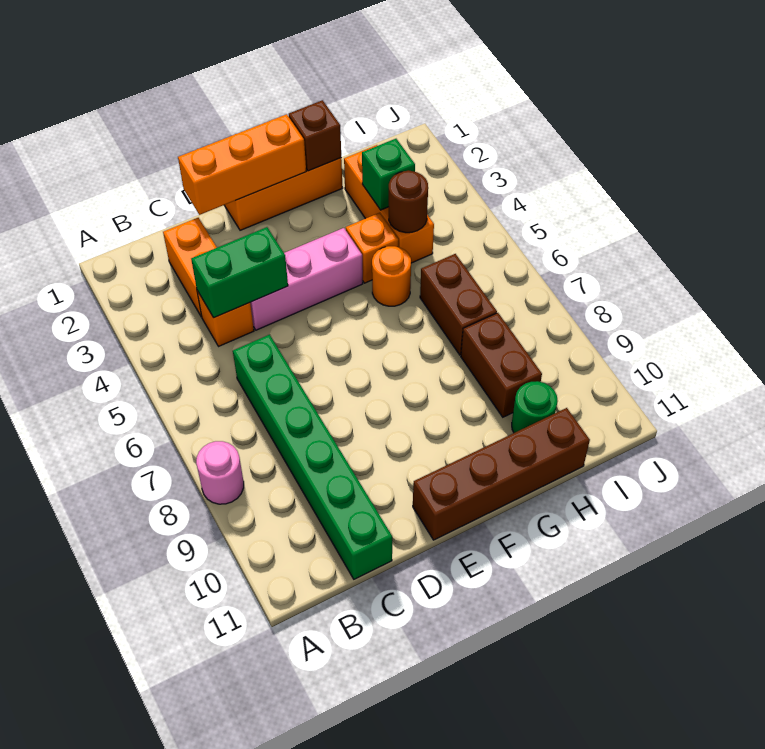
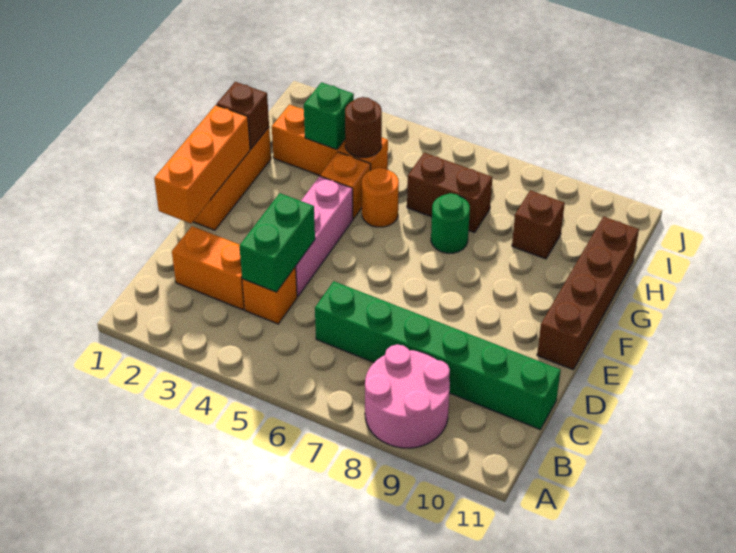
pink round brick A8 level 1 -> pink round brick A8:B9 level 1
brown brick H8:H9 level 1 -> brown brick H9 level 1
green round brick H10 level 1 -> green round brick G7 level 1

